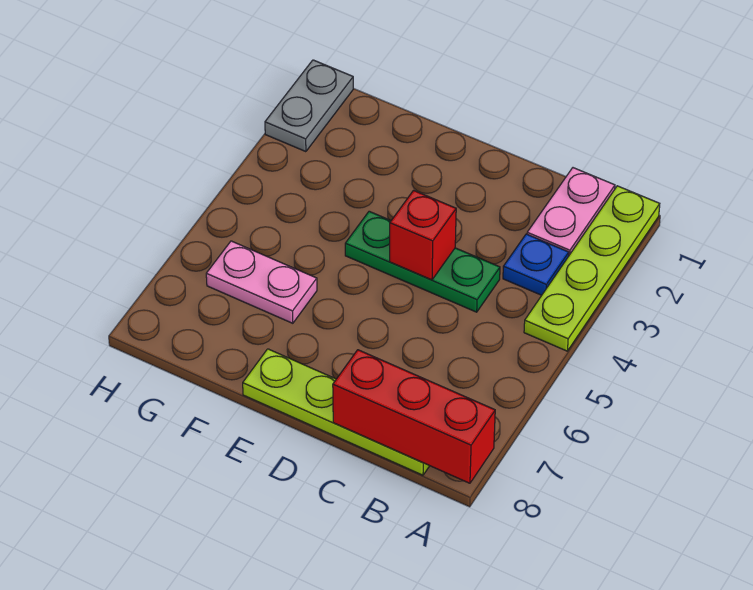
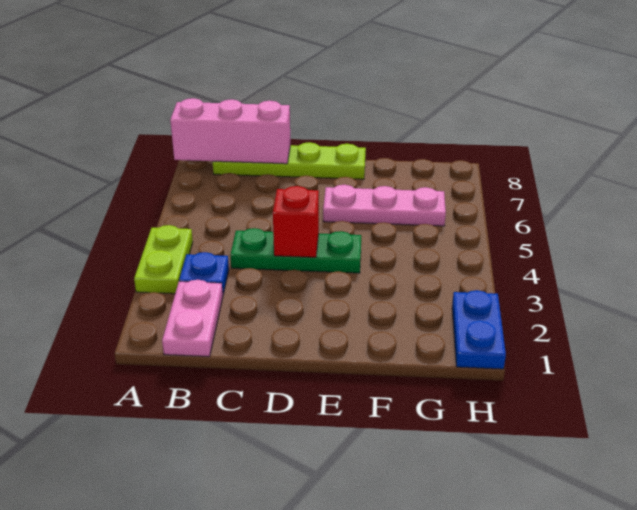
lime plate A1:A4 level 1 -> lime plate A3:A4 level 1
red brick A8:C8 level 2 -> pink brick A8:C8 level 2
pink plate F6:G6 level 1 -> pink plate E6:G6 level 1
grey plate H1:H2 level 1 -> blue plate H1:H2 level 1

